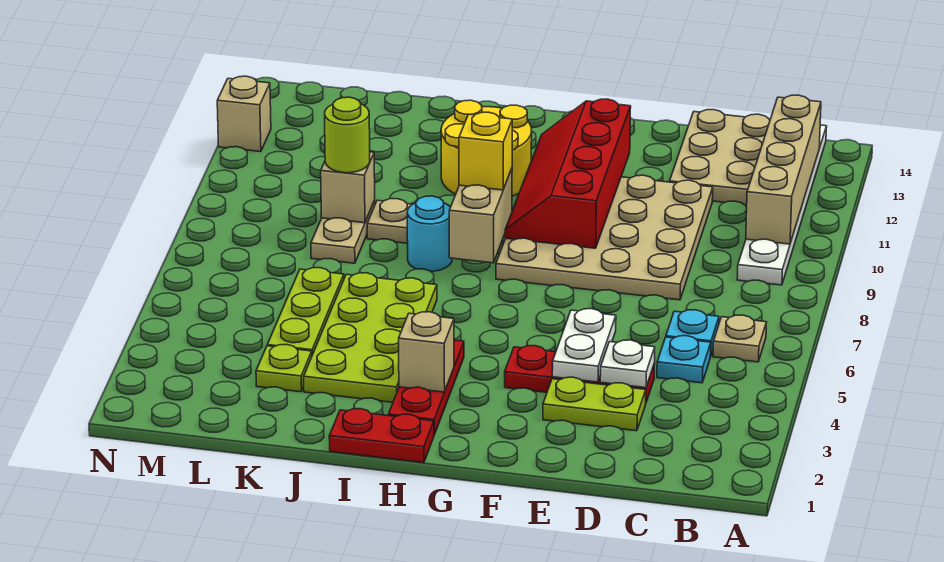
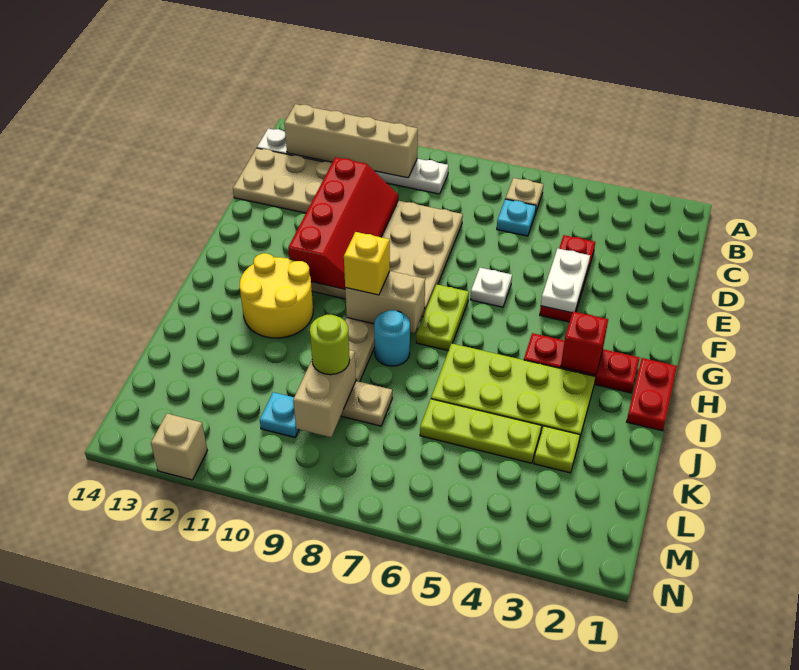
cyan plate C5 level 1 -> cyan plate L10 level 1
lime plate D3:E3 level 1 -> lime plate G7:H7 level 1
white plate D4 level 2 -> white plate F6 level 1
white plate E4:E5 level 2 -> white plate E4:F4 level 2
red slope F9:G12 level 2 top F -> red slope D10:G11 level 2 top 11
tan brick H3 level 2 -> red brick H3 level 2
tan brick K9 level 2 -> tan brick K9:L9 level 2

